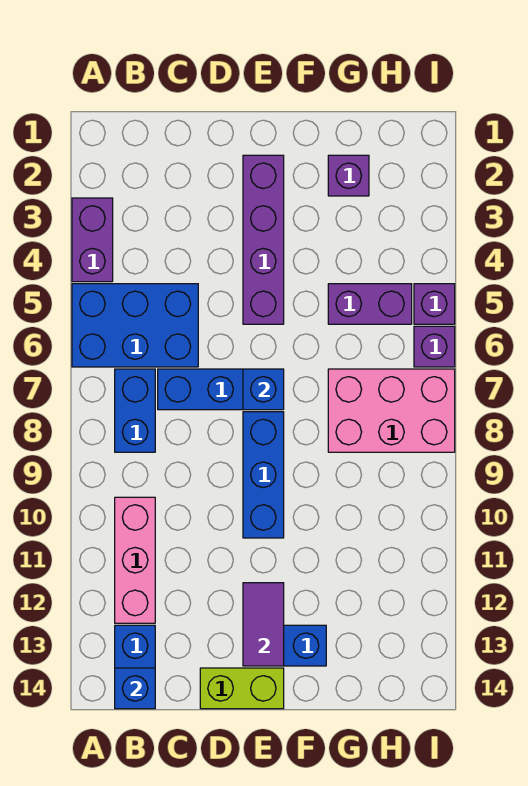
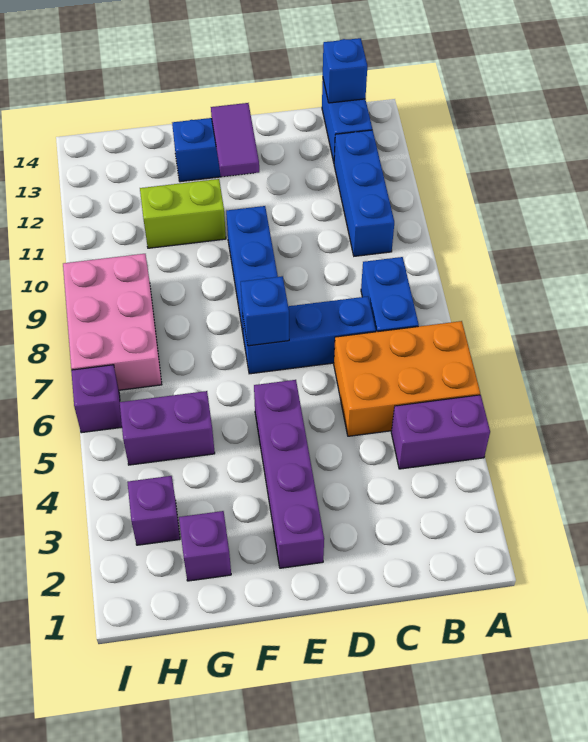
purple brick A3:A4 level 1 -> purple brick A4:B4 level 1
blue brick A5:C6 level 1 -> orange brick A5:C6 level 1
pink brick B10:B12 level 1 -> blue brick B10:B12 level 1
lime brick D14:E14 level 1 -> lime brick F11:G11 level 1
pink brick G7:I8 level 1 -> pink brick H7:I9 level 1
purple brick I5 level 1 -> purple brick H3 level 1

